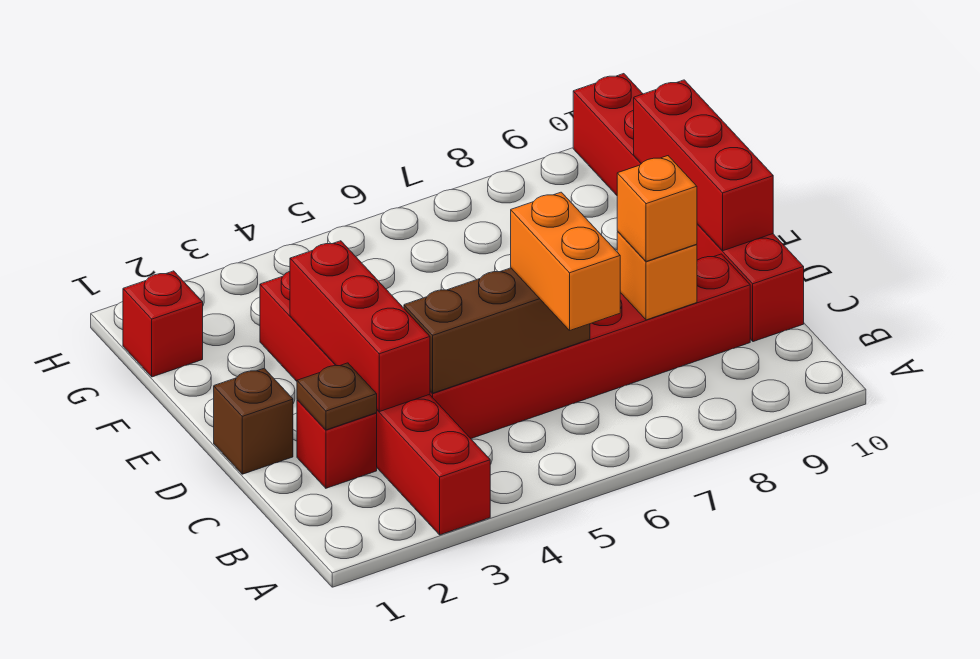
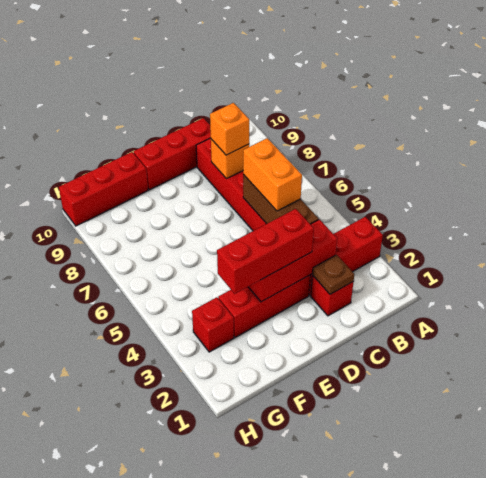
orange brick B6:C6 level 3 -> orange brick C5:C6 level 3
brown brick D1 level 1 -> none
red brick D10:F10 level 2 -> red brick D3:F3 level 3
red brick G1 level 1 -> red brick G3 level 1

